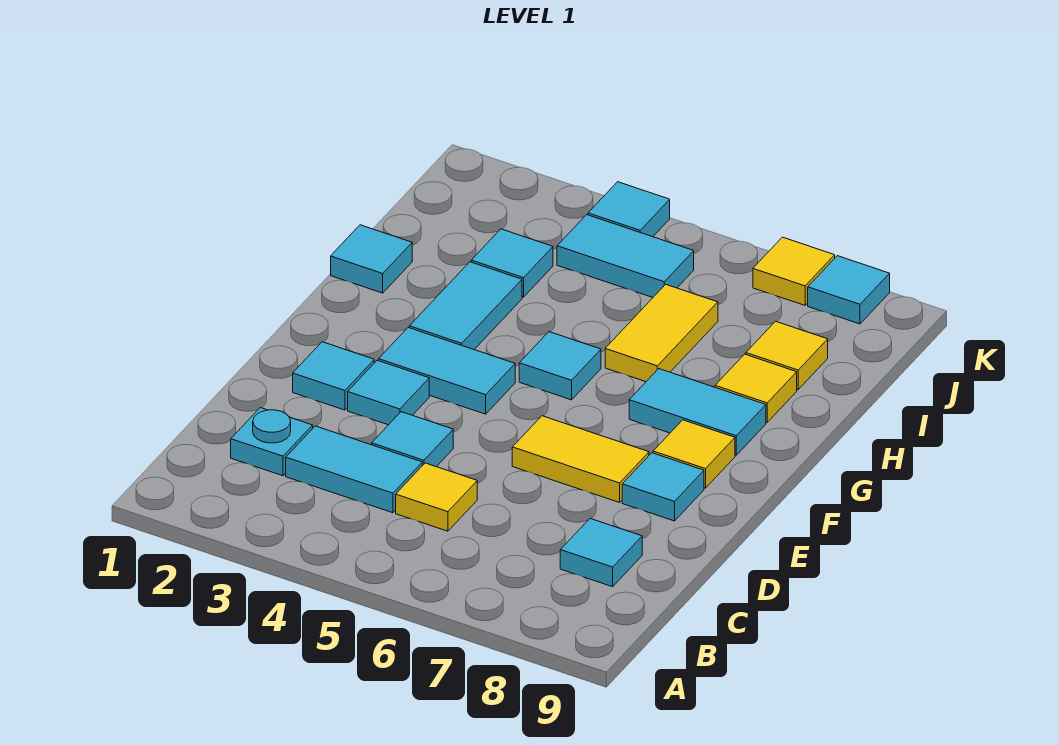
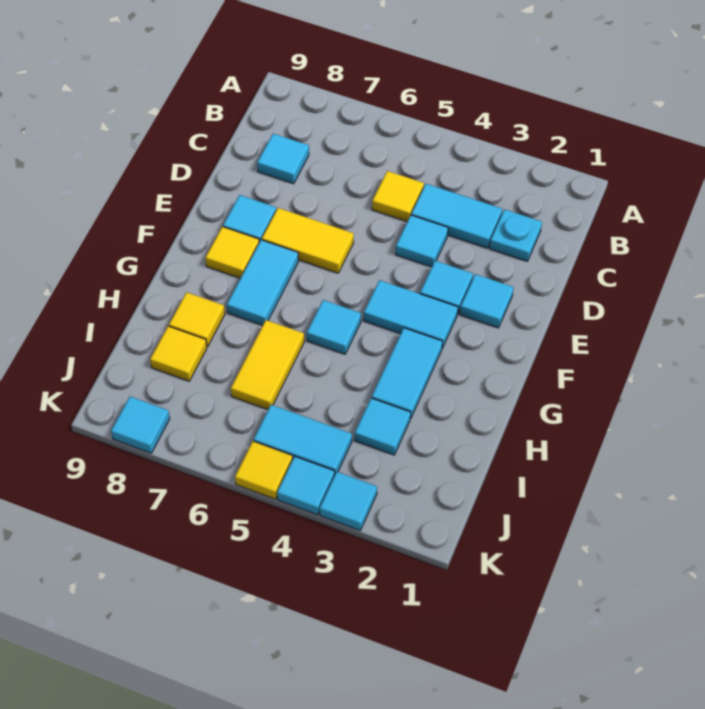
cyan tile G7:G8 level 1 -> cyan tile F7:G7 level 1
cyan tile H1 level 1 -> cyan tile K3 level 1
yellow tile K7 level 1 -> yellow tile K5 level 1

